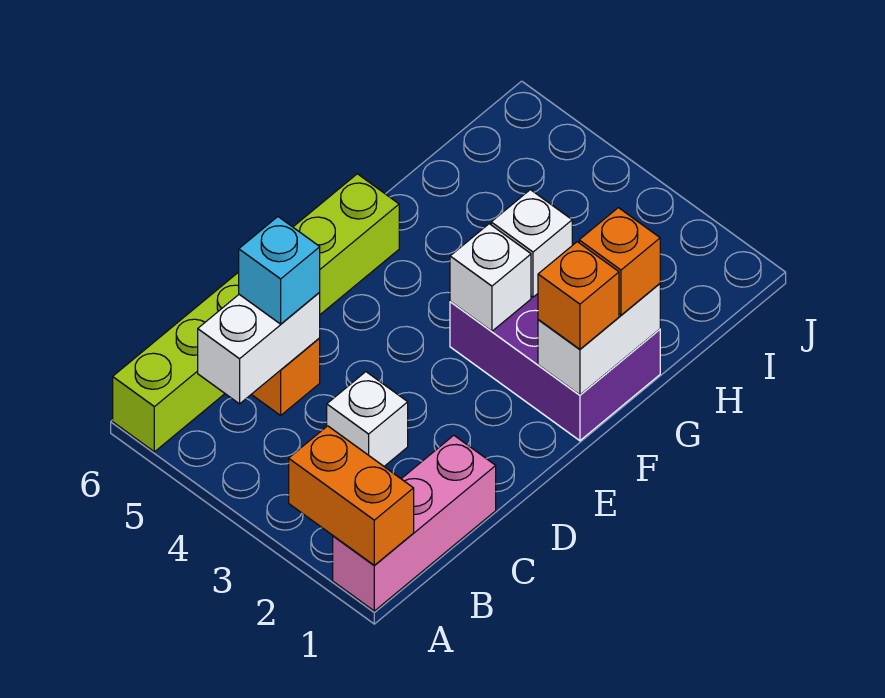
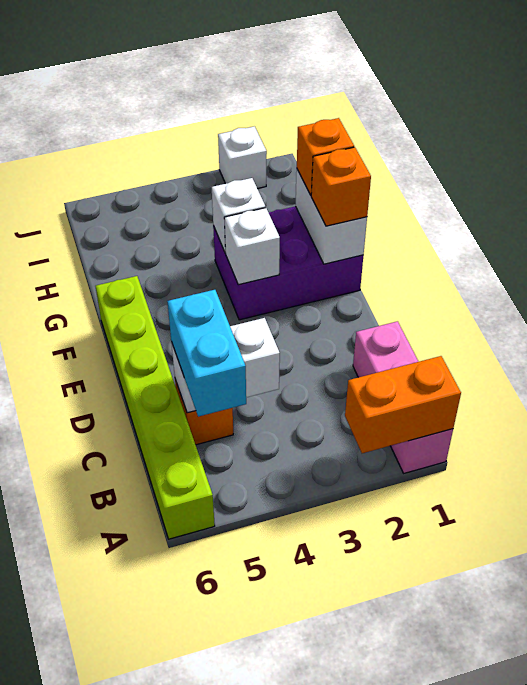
white brick B5:C5 level 2 -> white brick C4:C5 level 2
white brick C3 level 1 -> white brick J2 level 1
cyan brick C5 level 3 -> cyan brick B5:C5 level 3

